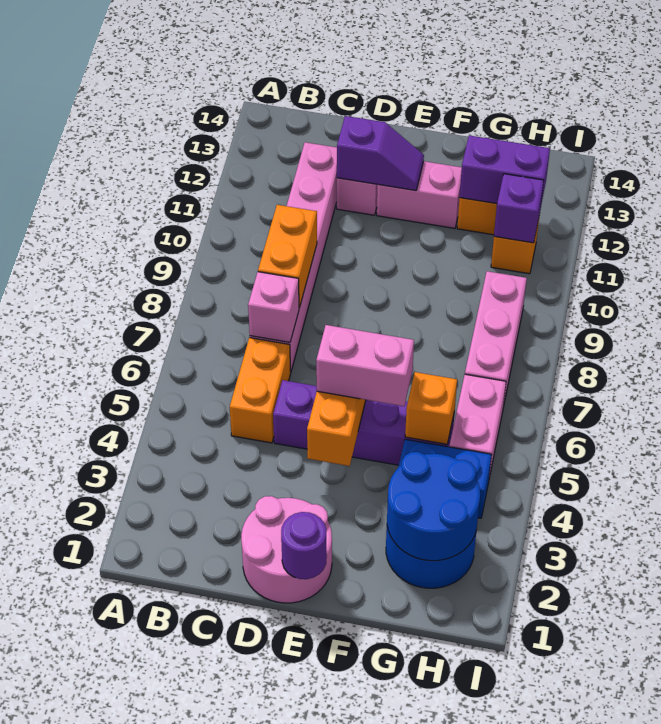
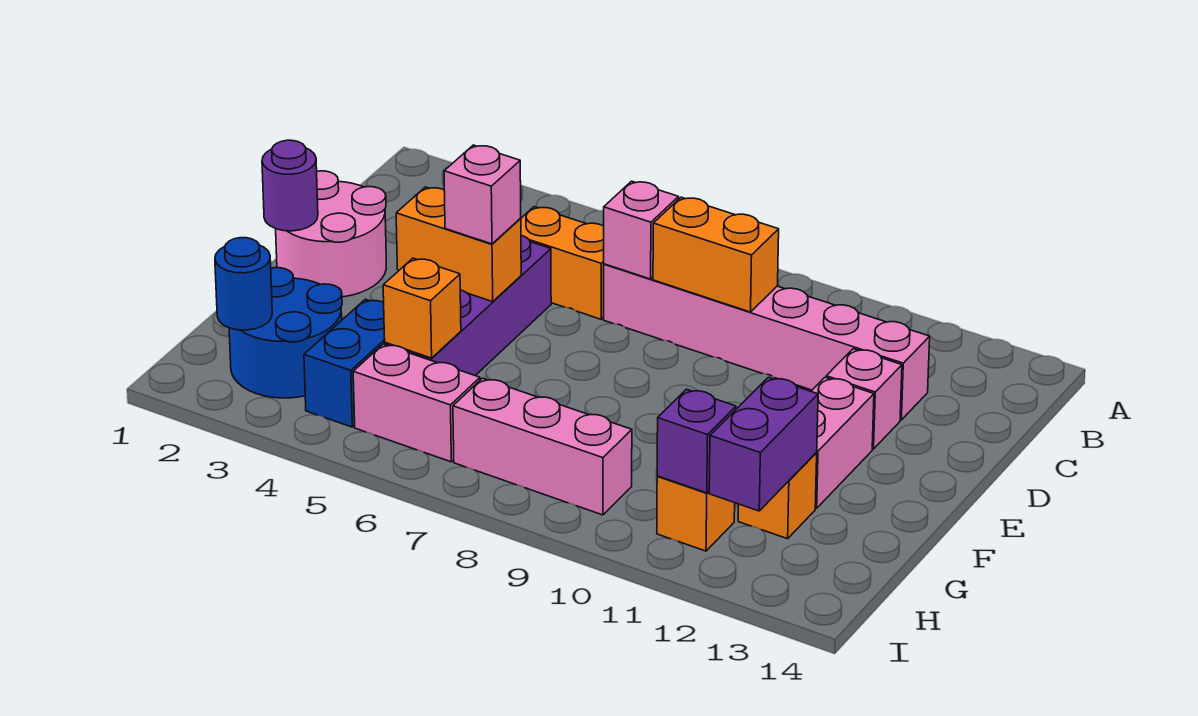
purple slope D12:E12 level 2 top D -> none
pink brick E5:F5 level 3 -> pink brick E5 level 3
blue round brick G2:H3 level 2 -> blue round brick H2 level 2

